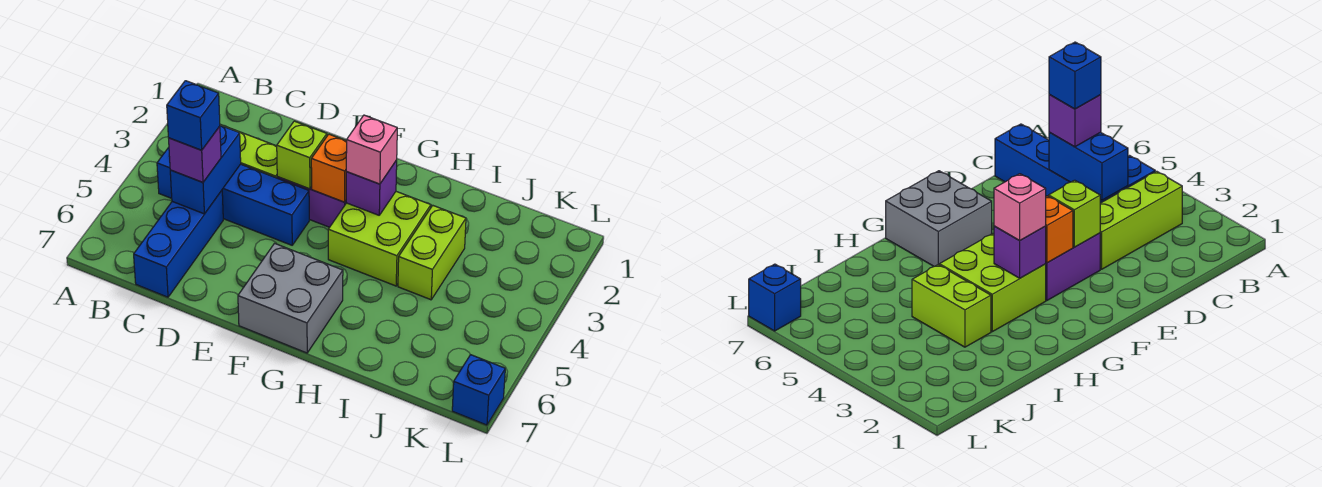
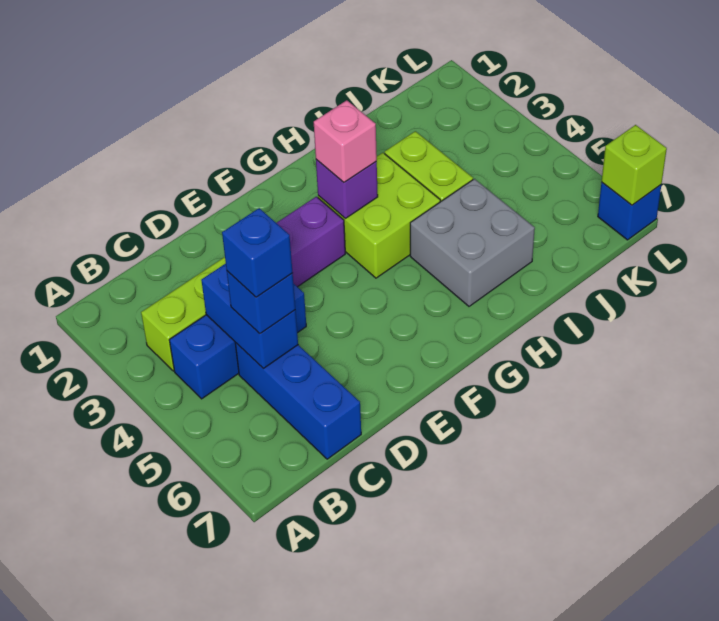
blue brick B4:E4 level 1 -> blue brick B4:D4 level 1
purple brick C5 level 3 -> blue brick C5 level 3
lime brick E3 level 2 -> lime brick L7 level 2
orange brick F3 level 2 -> none
grey brick F6:G7 level 1 -> grey brick H5:I6 level 1

